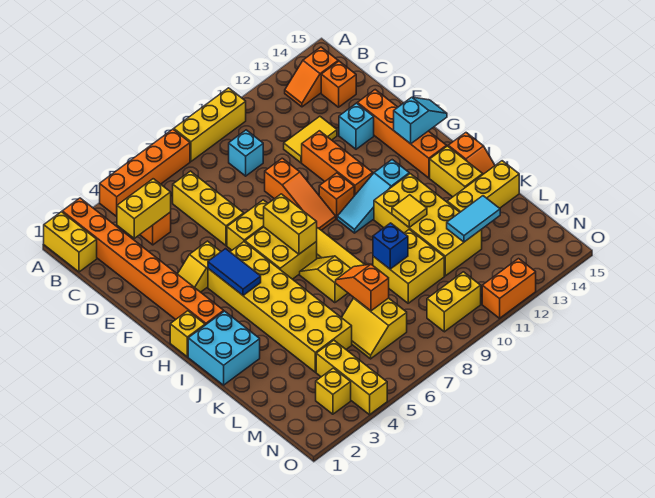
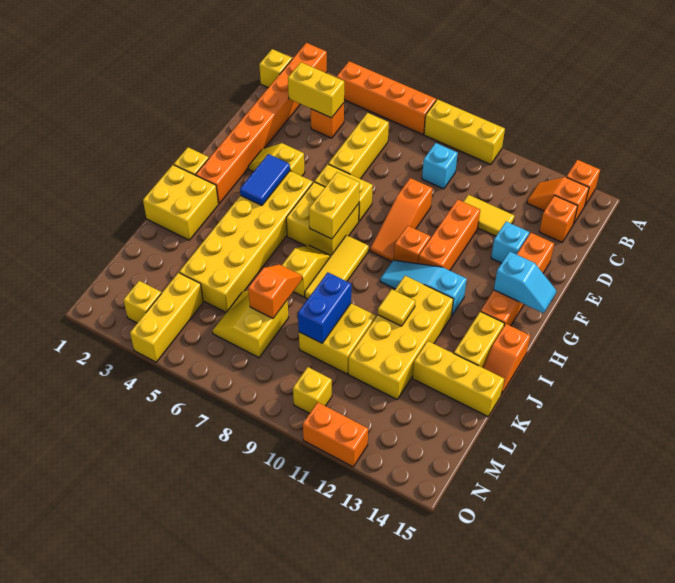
yellow brick A1:B1 level 1 -> yellow brick B1 level 1
none -> orange brick A14 level 1
cyan brick I1:J2 level 1 -> yellow brick I1:J2 level 1
blue brick K9 level 2 -> blue brick K9:L9 level 2
cyan tile L12:L13 level 2 -> none
yellow brick N9:N10 level 1 -> yellow brick N10 level 1

